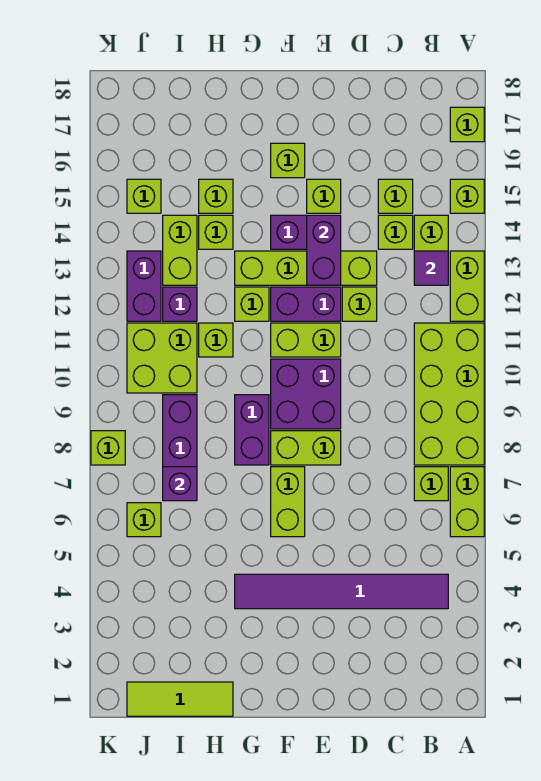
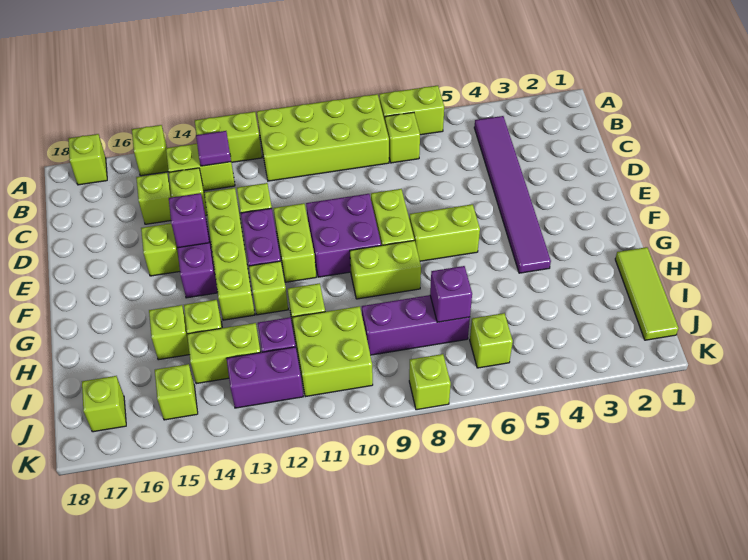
purple brick E13:E14 level 2 -> purple brick E14 level 2
lime brick F16 level 1 -> lime brick J17 level 1
purple brick G8:G9 level 1 -> lime brick G8:G9 level 1

